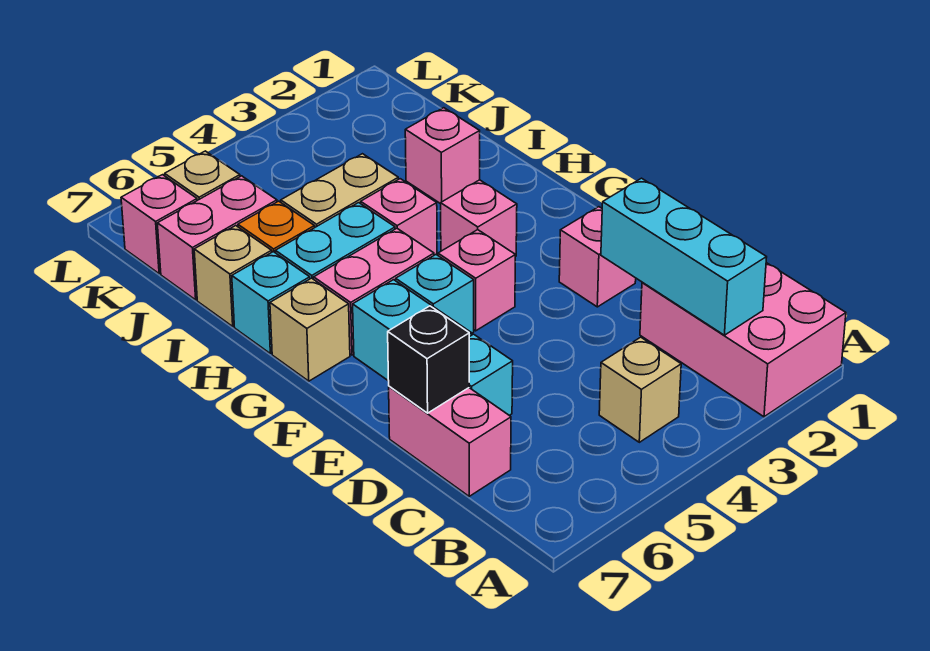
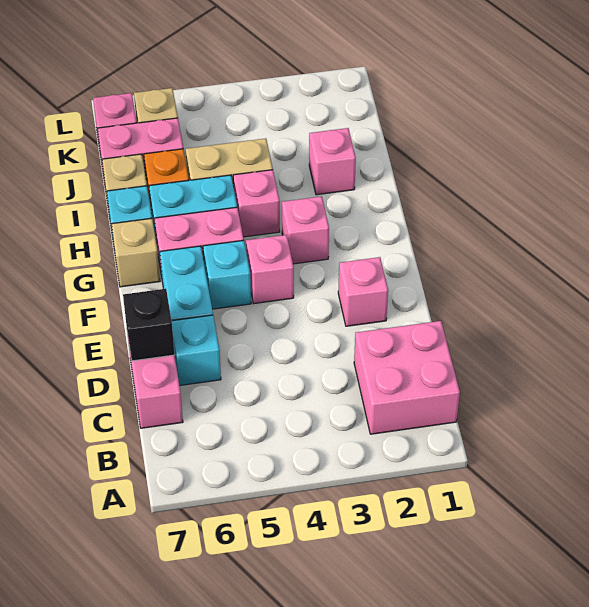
pink brick A1:C2 level 1 -> pink brick B1:C2 level 1
cyan brick B2:D2 level 2 -> none
tan brick B4 level 1 -> none

